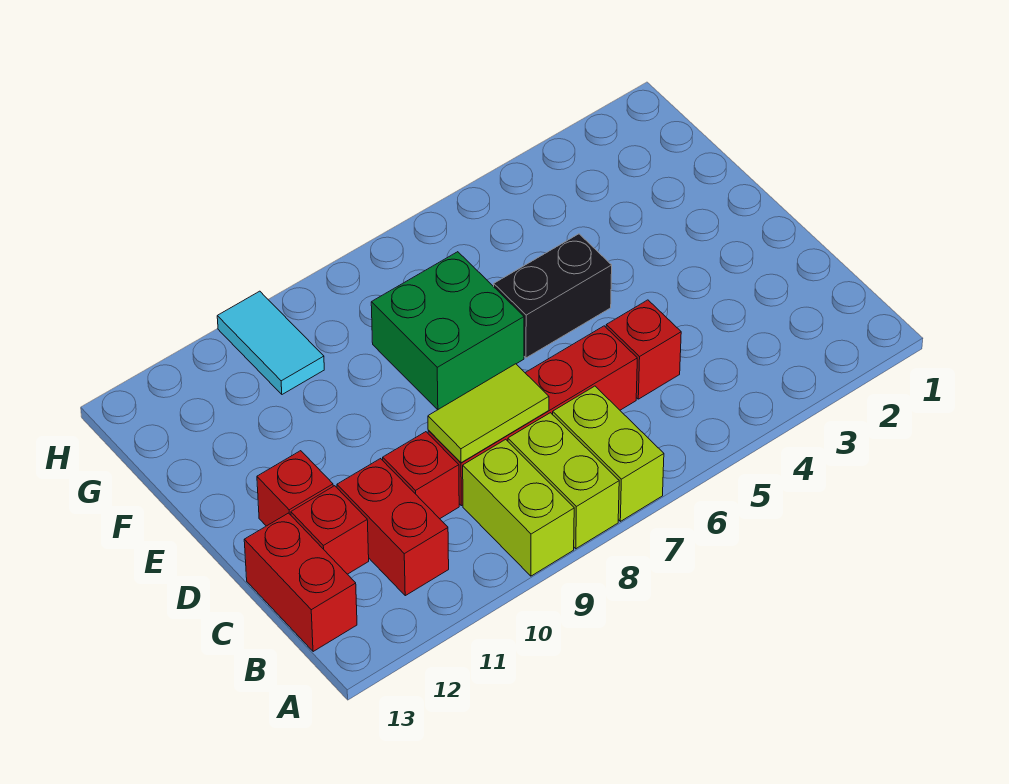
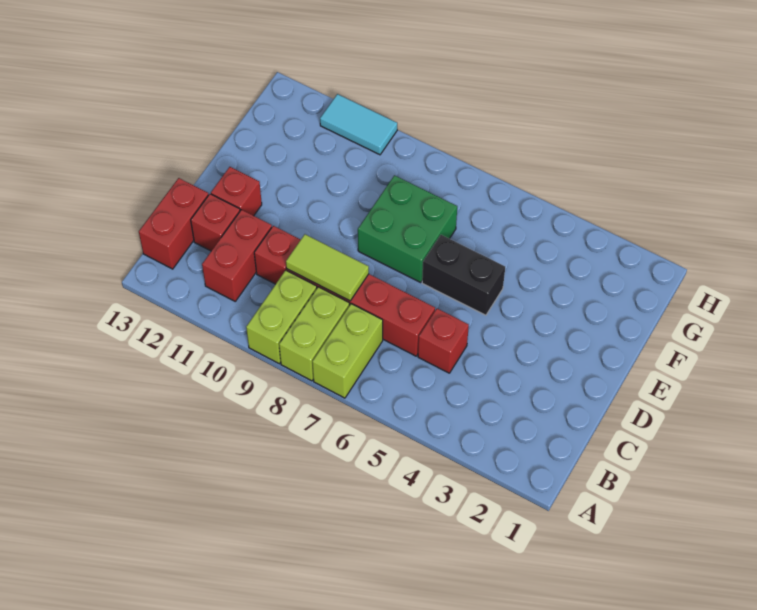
cyan tile G10:H10 level 1 -> cyan tile H10:H11 level 1

